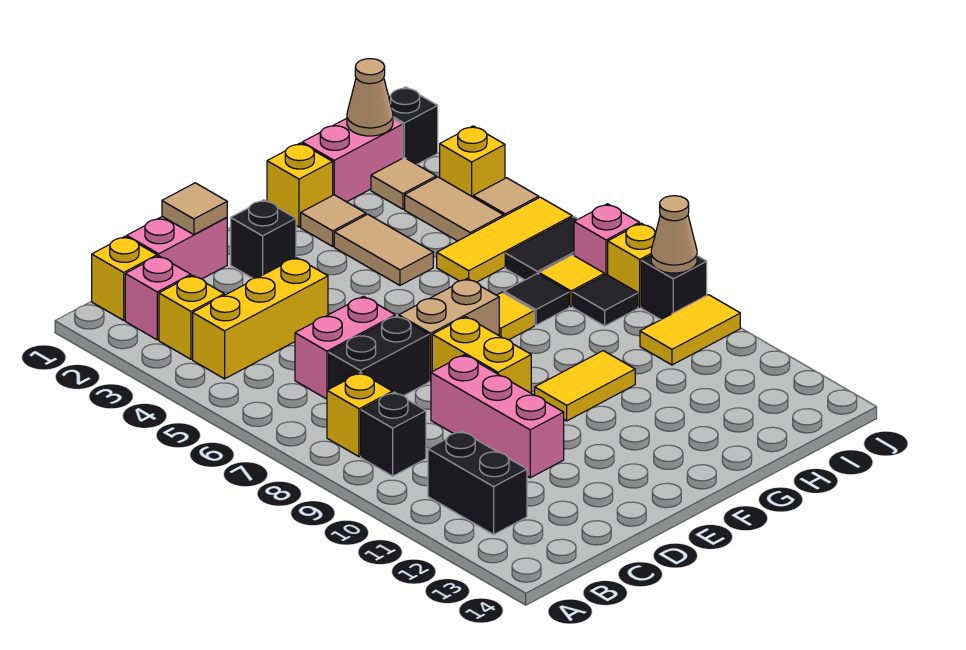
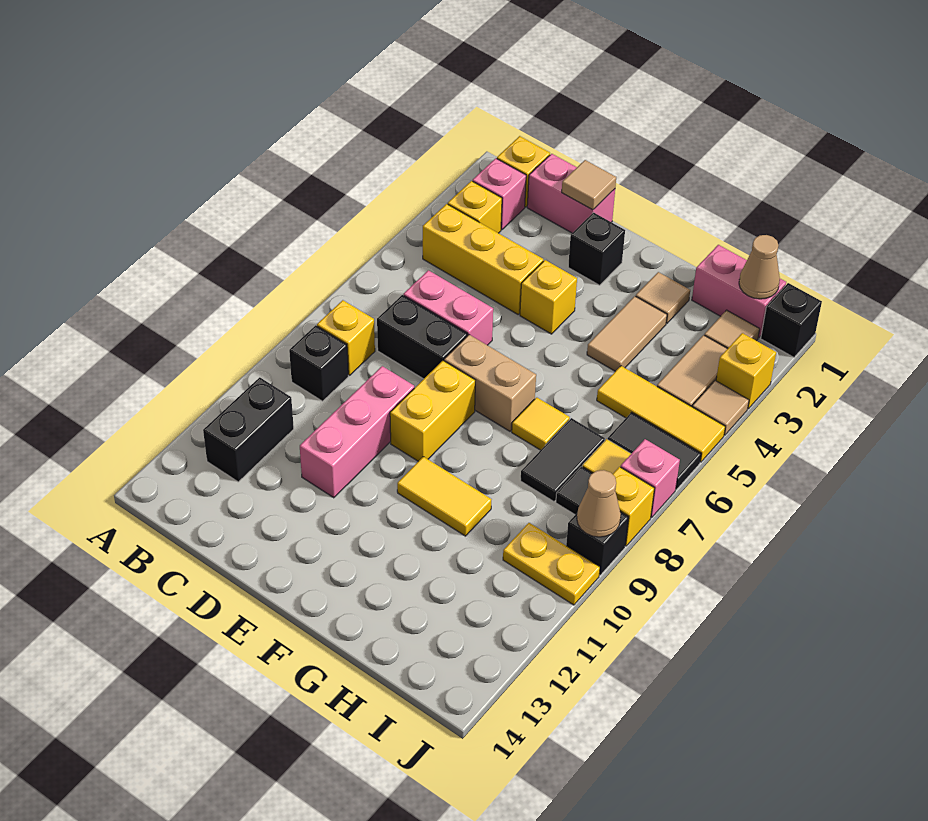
yellow brick G1 level 1 -> yellow brick E4 level 1
black tile H7 level 1 -> black tile H7:H8 level 1
yellow tile I10:J10 level 1 -> yellow plate I10:J10 level 1

